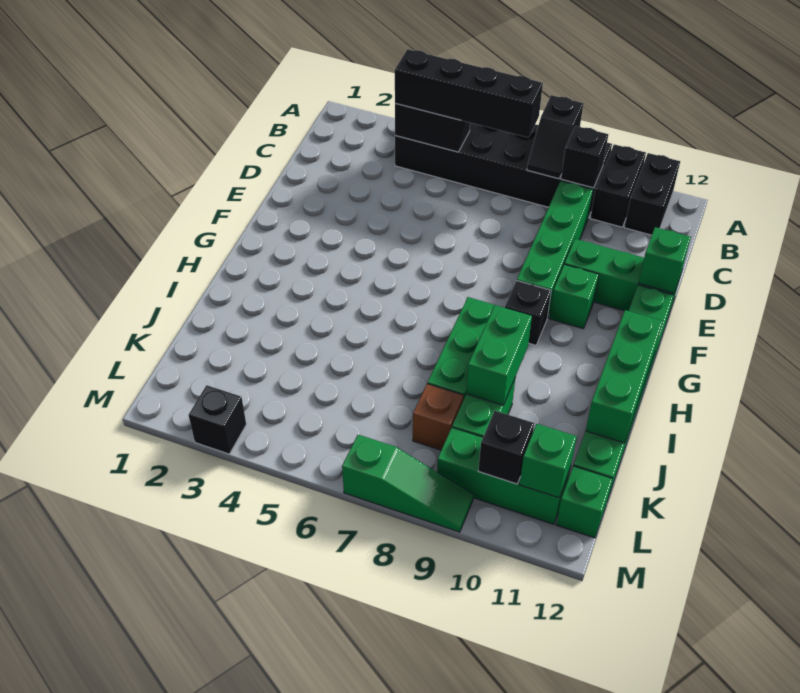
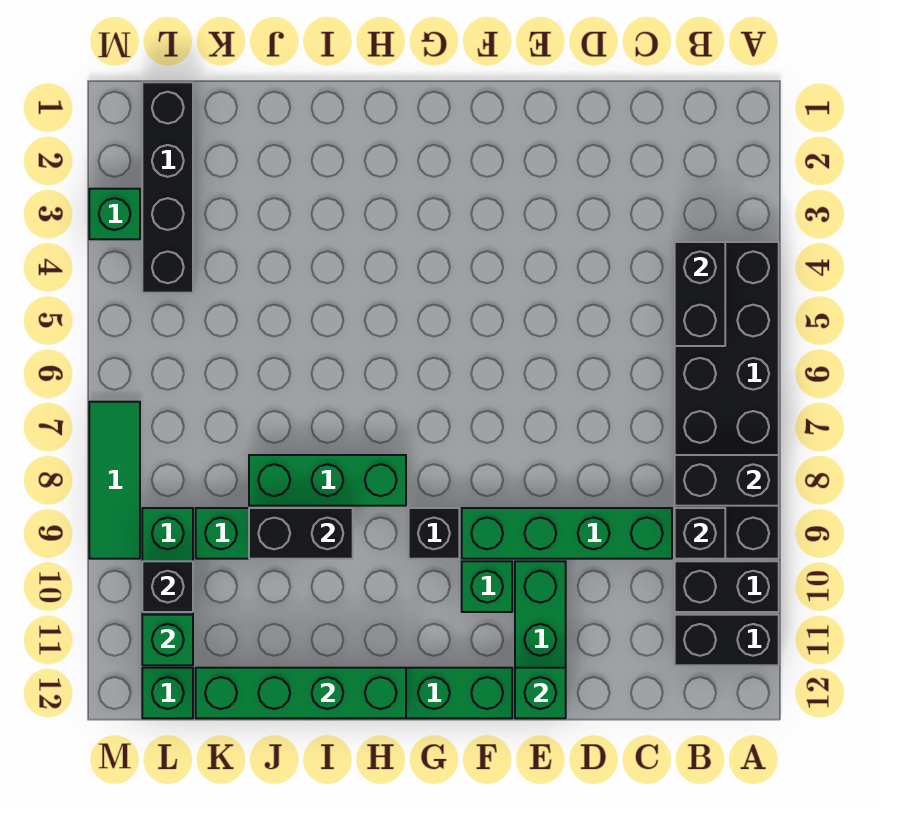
black slope A8:B8 level 2 top A -> black brick A8:B8 level 2
black brick B4:B7 level 3 -> black brick L1:L4 level 1
green brick H12:J12 level 2 -> green brick H12:K12 level 2
green brick I9:J9 level 2 -> black brick I9:J9 level 2
brown brick K8 level 1 -> none
black brick M3 level 1 -> green brick M3 level 1
green slope M7:M9 level 1 top 7 -> green tile M7:M9 level 1

